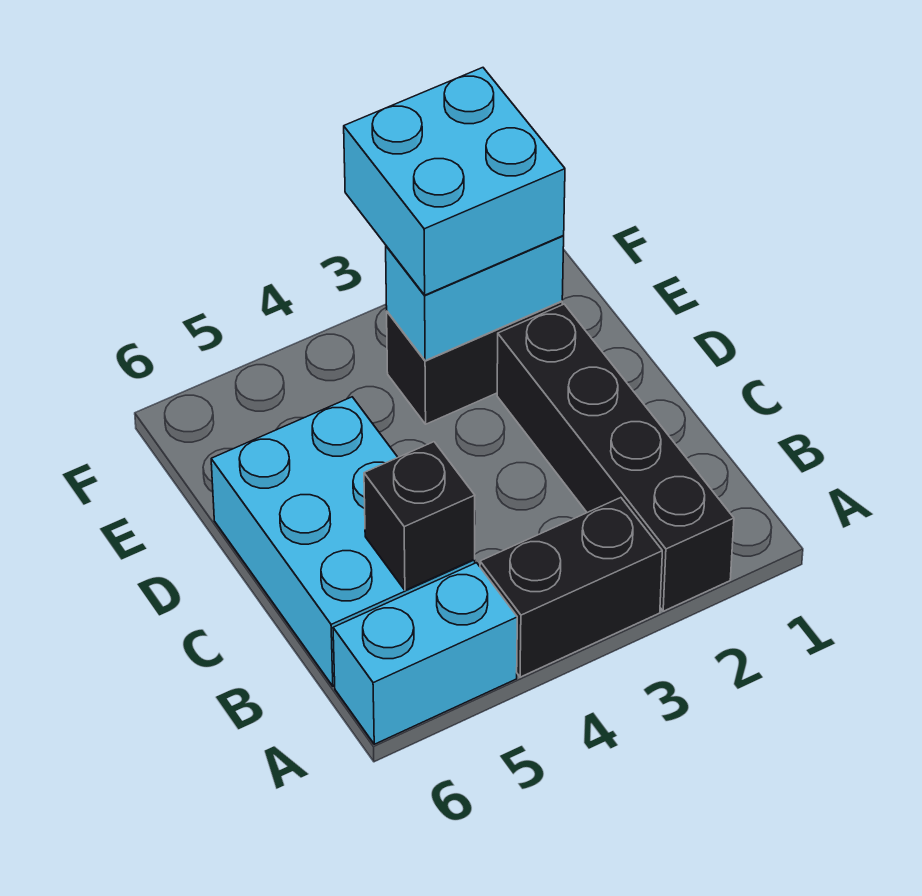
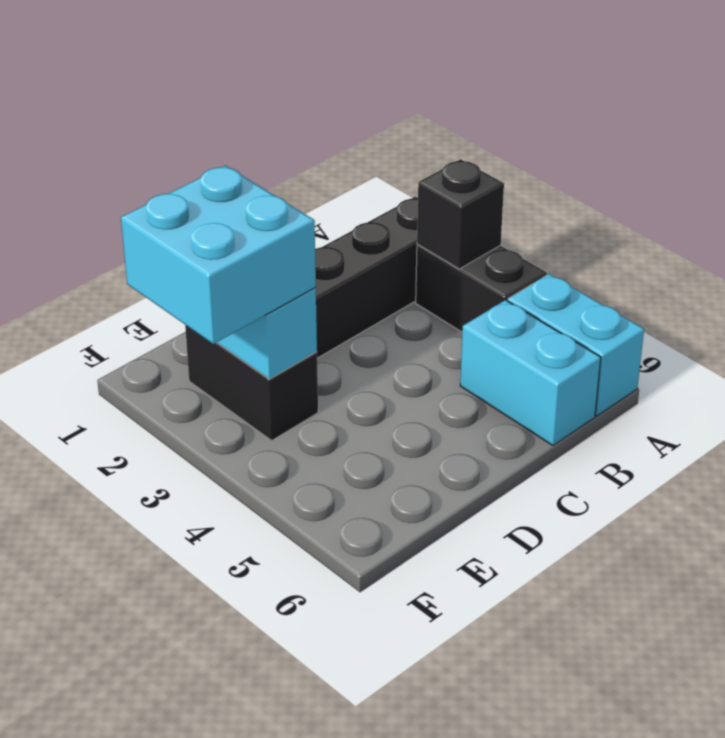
cyan brick B5:D6 level 1 -> cyan brick B5:B6 level 1
black brick B5 level 2 -> black brick A3 level 2

